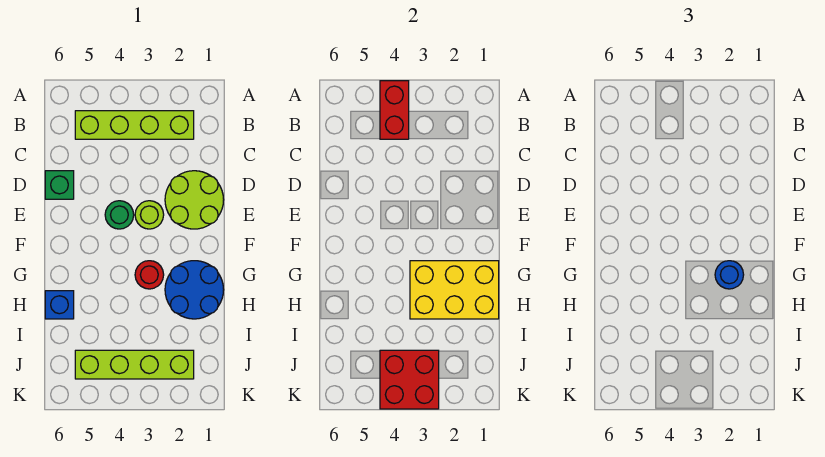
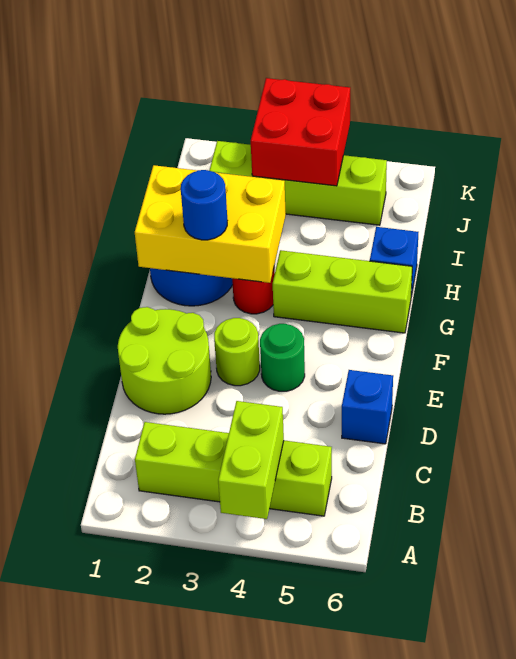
red brick A4:B4 level 2 -> lime brick A4:B4 level 2
green brick D6 level 1 -> blue brick D6 level 1
none -> lime brick G4:G6 level 1

